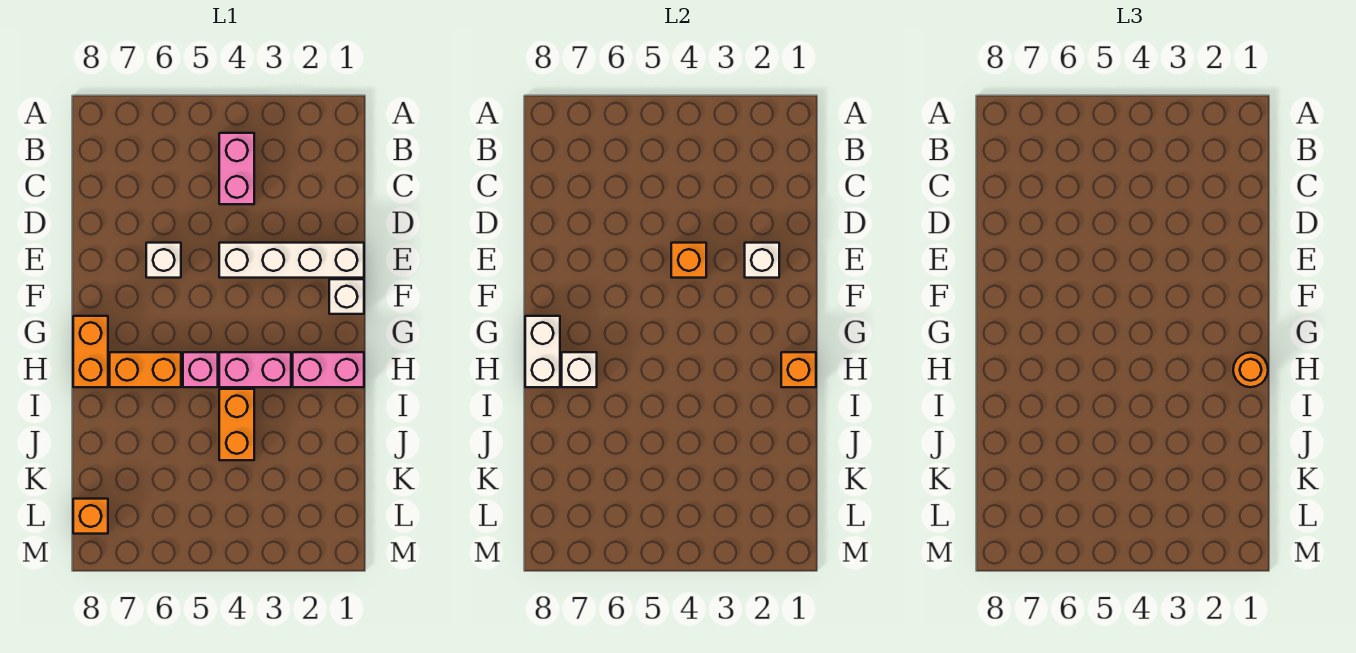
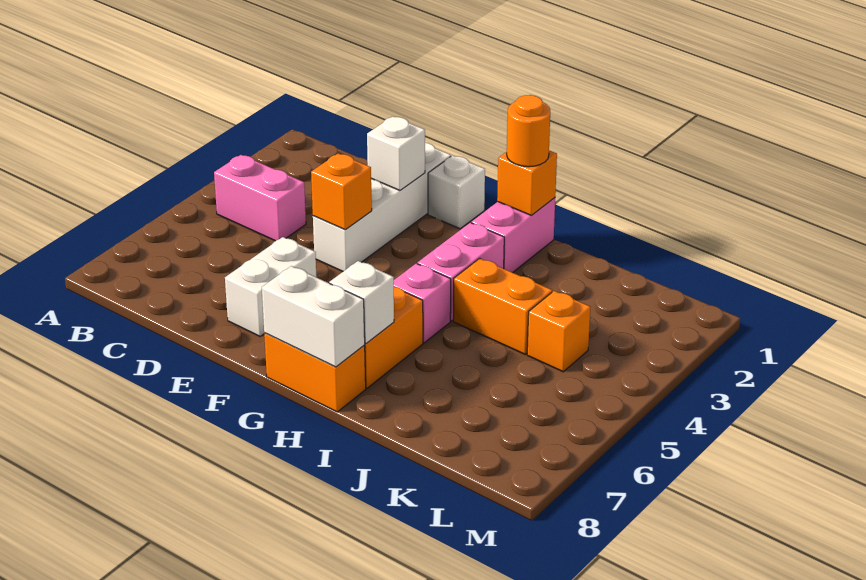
white brick E6 level 1 -> white brick E6:E7 level 1
orange brick L8 level 1 -> orange brick K4 level 1

